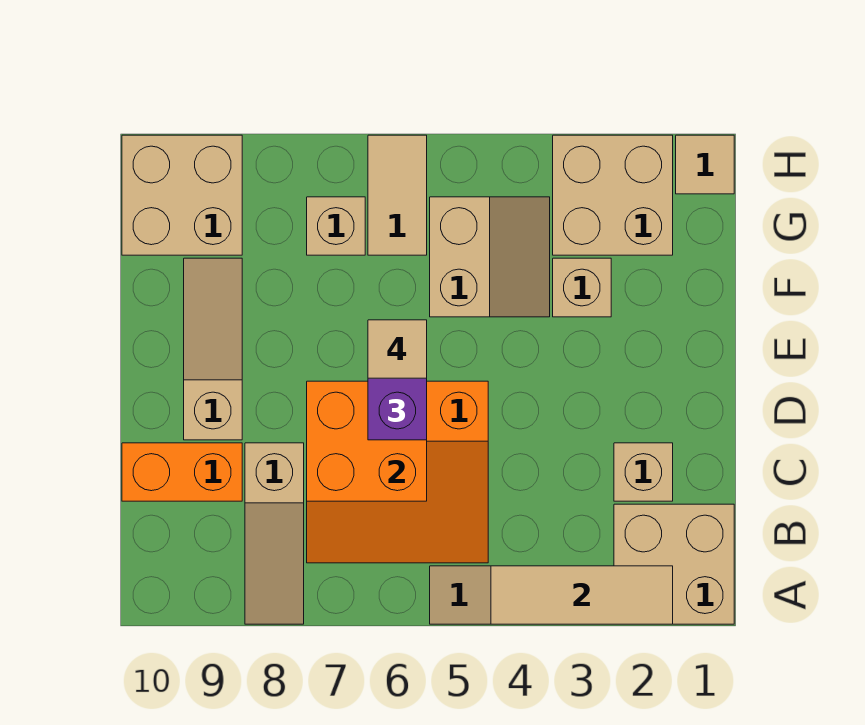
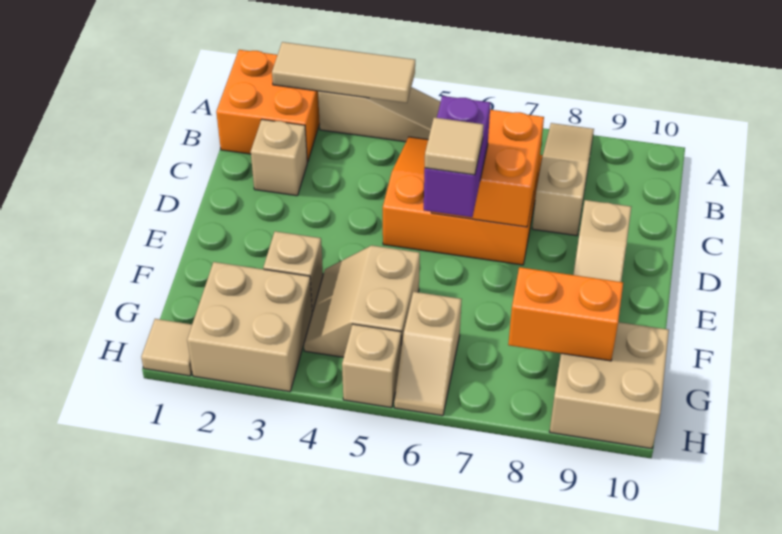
tan brick A1:B2 level 1 -> orange brick A1:B2 level 1
orange brick C9:C10 level 1 -> orange brick G8:G9 level 2
tan tile G6:H6 level 1 -> tan slope G6:H6 level 1 top G
tan brick G7 level 1 -> tan brick H5 level 1

